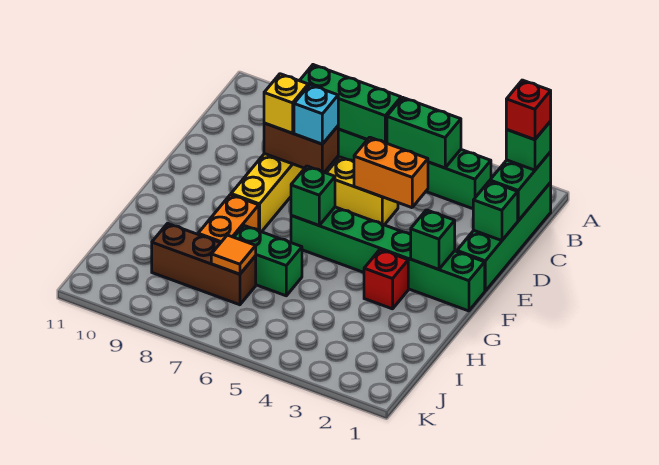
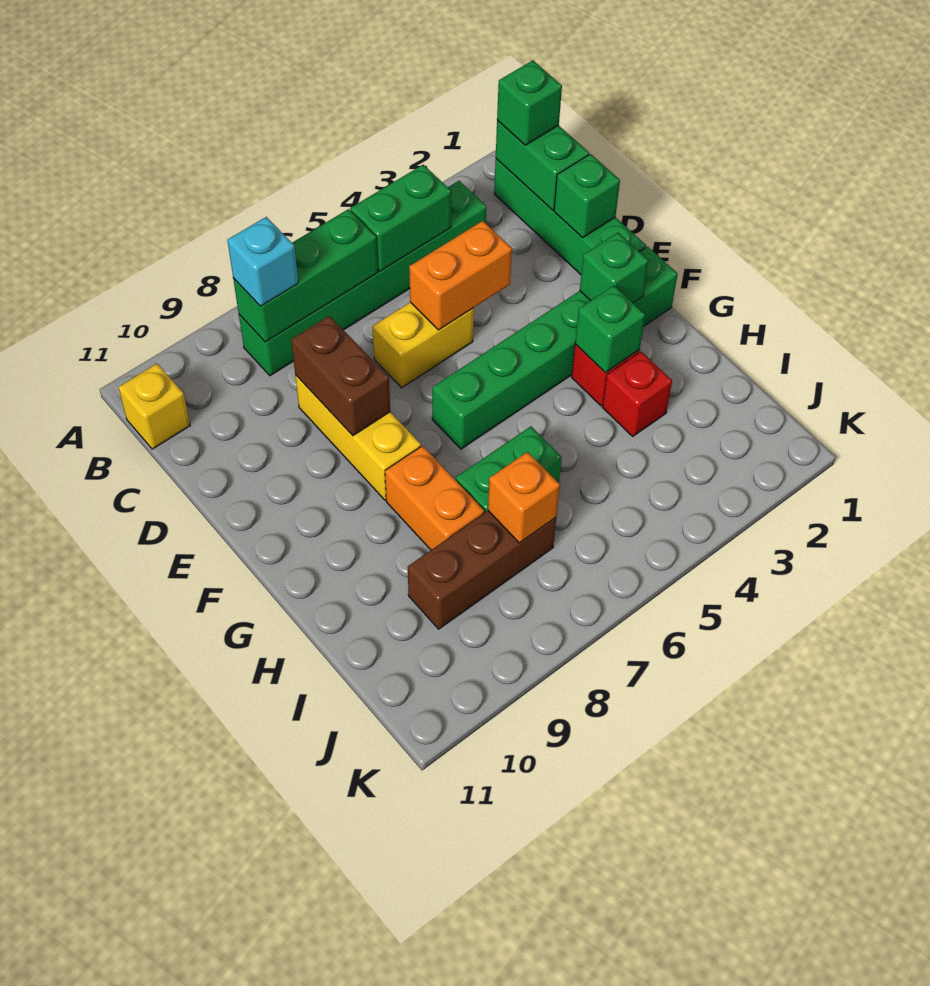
red brick B1 level 4 -> red brick H3 level 1
brown brick D7:D8 level 2 -> brown brick D8:E8 level 2
cyan brick D7 level 3 -> cyan brick B8 level 3
yellow brick D8 level 3 -> yellow brick B11 level 1
green brick F6 level 2 -> green brick G3 level 2
orange tile I7 level 2 -> orange brick I7 level 2

